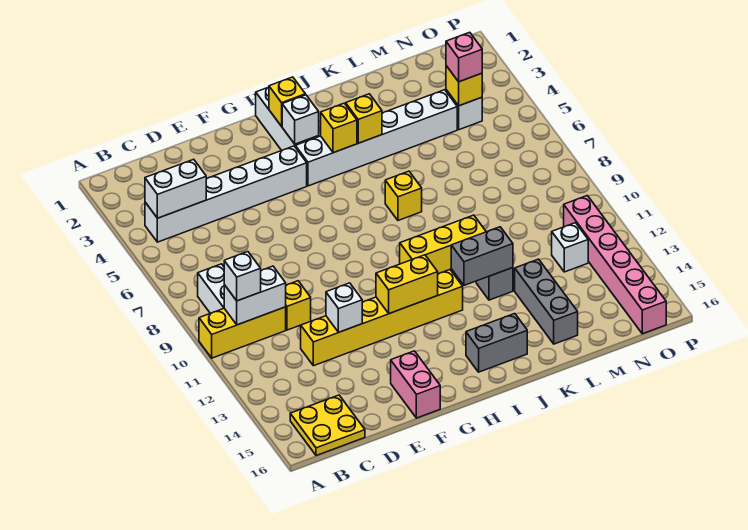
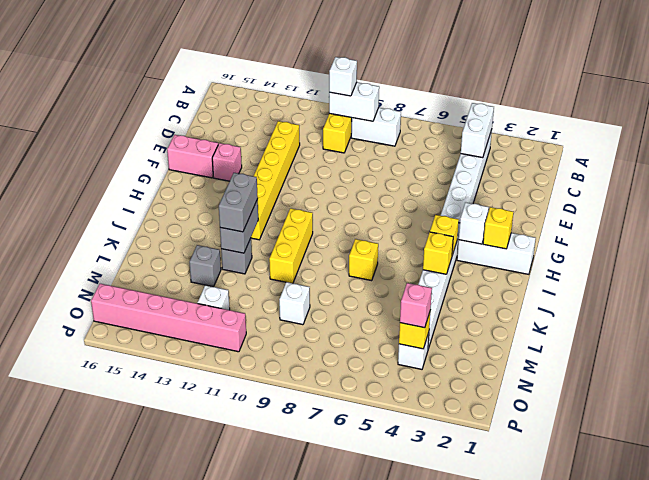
white brick B10:C10 level 2 -> white brick B9:B10 level 2
yellow plate B15:C16 level 1 -> none
yellow brick D10 level 1 -> none
white brick E12 level 2 -> white brick M9 level 1
none -> pink brick F14 level 1
yellow brick G12:H12 level 2 -> none
grey brick I15:J15 level 1 -> grey brick J12:K12 level 3
grey brick L13:L15 level 1 -> grey brick L13 level 1

